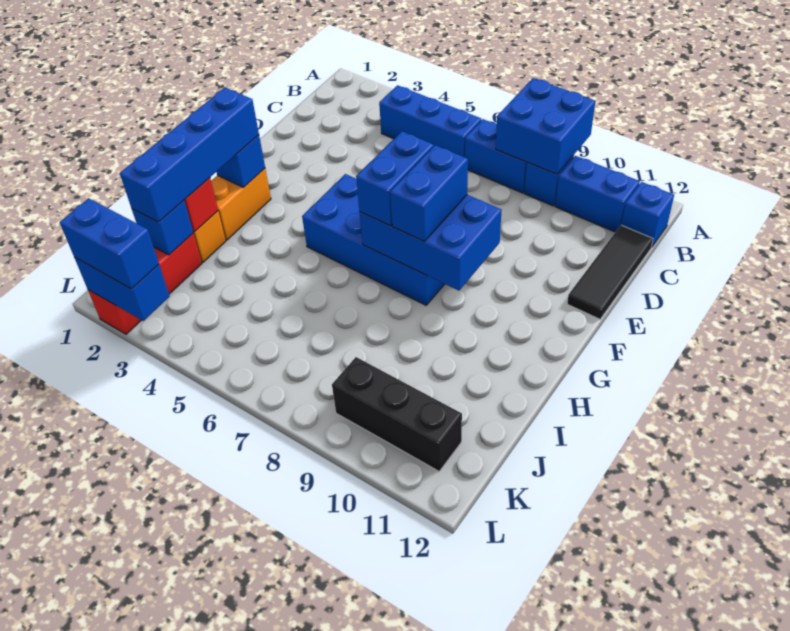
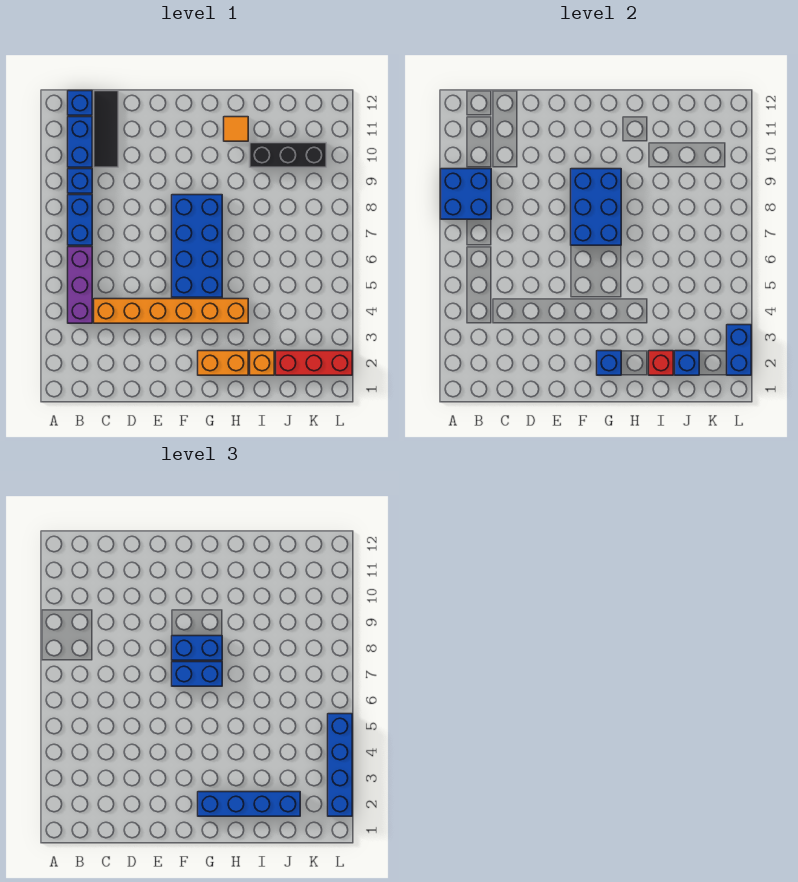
blue brick B4:B6 level 1 -> purple brick B4:B6 level 1
none -> orange brick C4:H4 level 1
black tile C12:E12 level 1 -> black tile C10:C12 level 1
none -> orange tile H11 level 1
black brick K9:K11 level 1 -> black brick I10:K10 level 1
blue brick L2:L3 level 3 -> blue brick L2:L5 level 3

